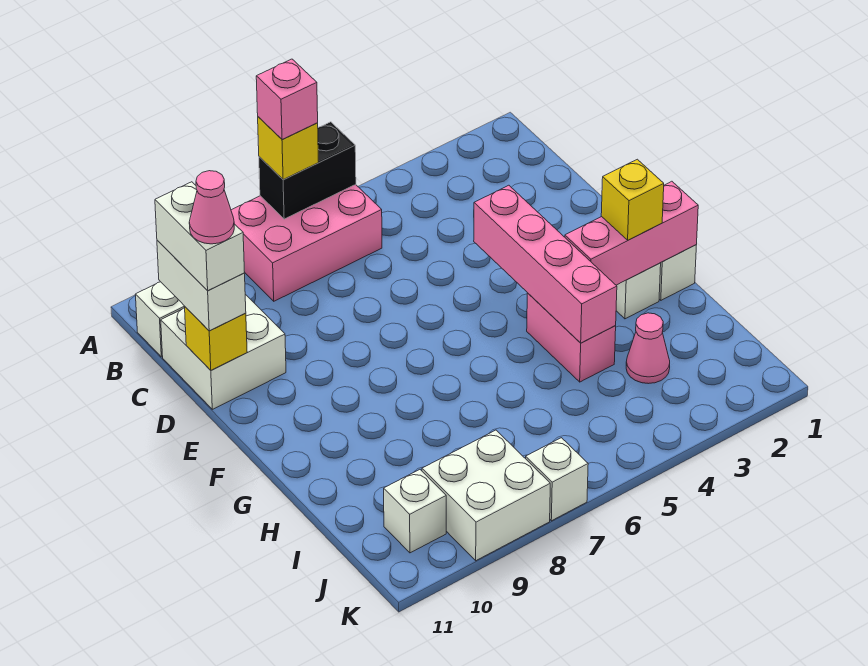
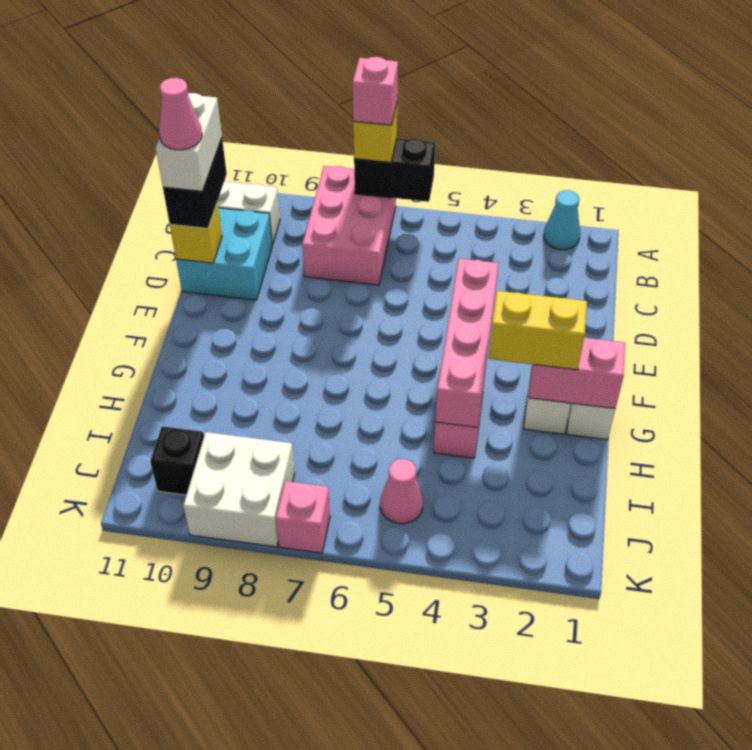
none -> cyan cone A2 level 1
pink brick A6:B8 level 1 -> pink brick A7:C8 level 1
white brick C10:D11 level 1 -> cyan brick C10:D11 level 1
white brick C11:D11 level 3 -> black brick C11:D11 level 3
pink brick G1:G3 level 2 -> pink brick G1:G2 level 2
yellow brick G2 level 3 -> yellow brick G2:G3 level 3
pink cone I3 level 1 -> pink cone J5 level 1
white brick J10 level 1 -> black brick J10 level 1
white brick K7 level 1 -> pink brick K7 level 1

